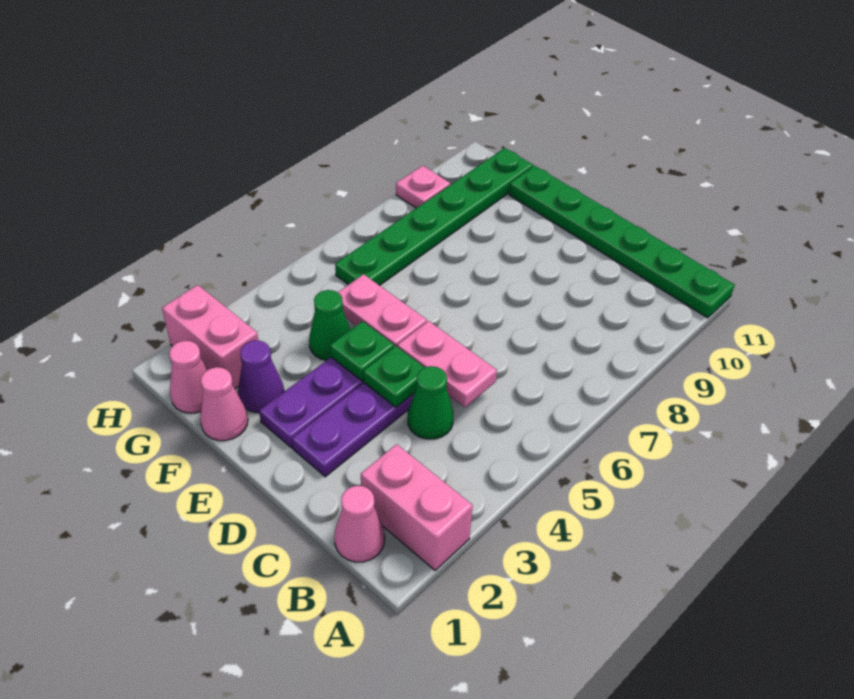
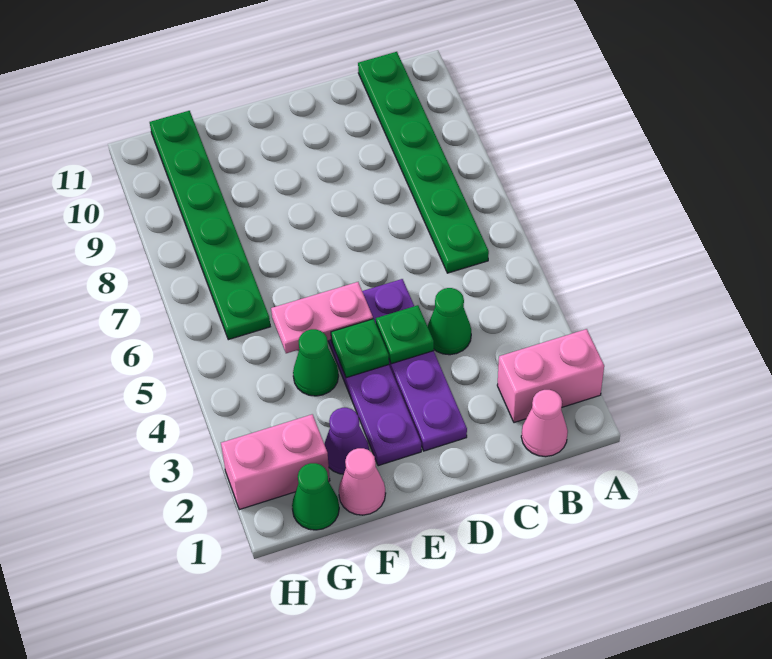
green plate A11:F11 level 1 -> green plate B6:B11 level 1
pink plate C5:D5 level 2 -> none
pink cone G1 level 1 -> green cone G1 level 1
pink plate H9 level 1 -> none

